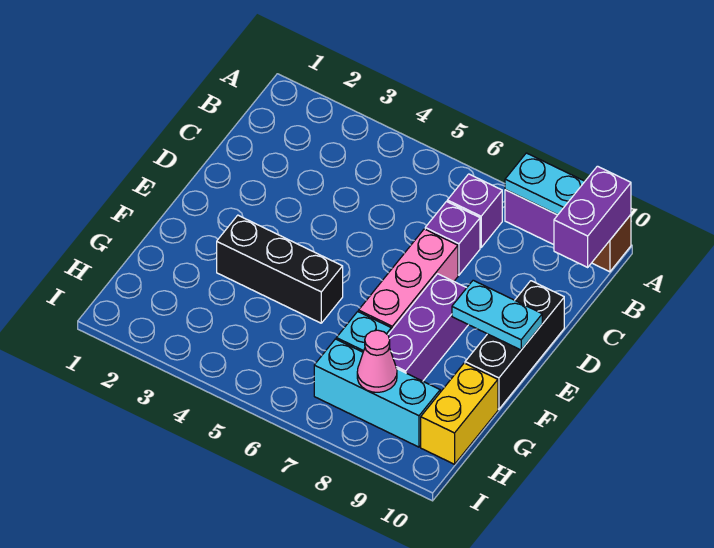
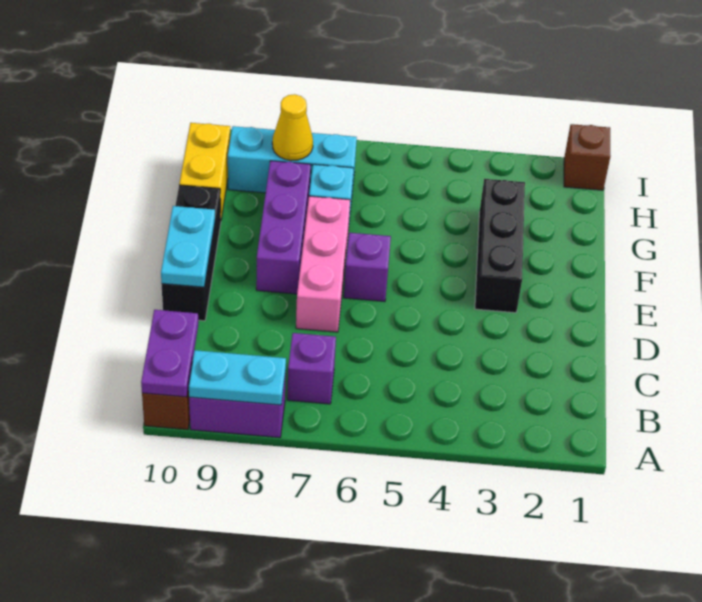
purple brick A10:B10 level 2 -> purple plate A10:B10 level 2
purple brick C7 level 1 -> purple brick E6 level 1
cyan plate E9:E10 level 2 -> cyan plate D10:E10 level 2
black brick F3:F5 level 1 -> black brick E3:G3 level 1
pink cone H8 level 2 -> yellow cone H8 level 2
none -> brown brick I1 level 1

